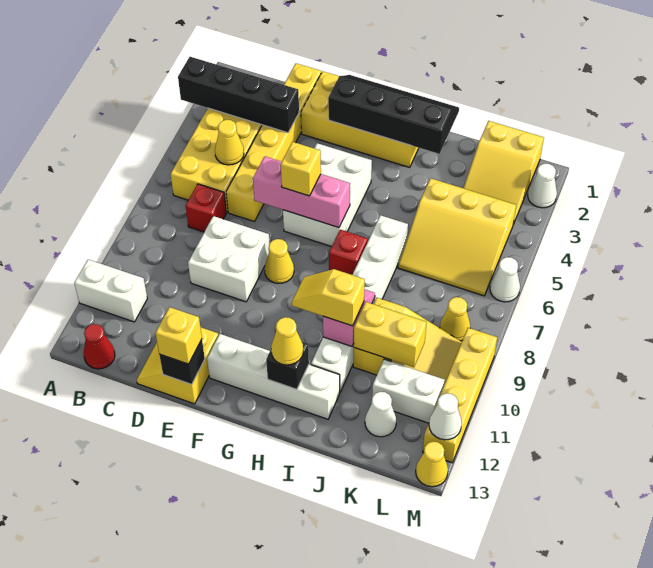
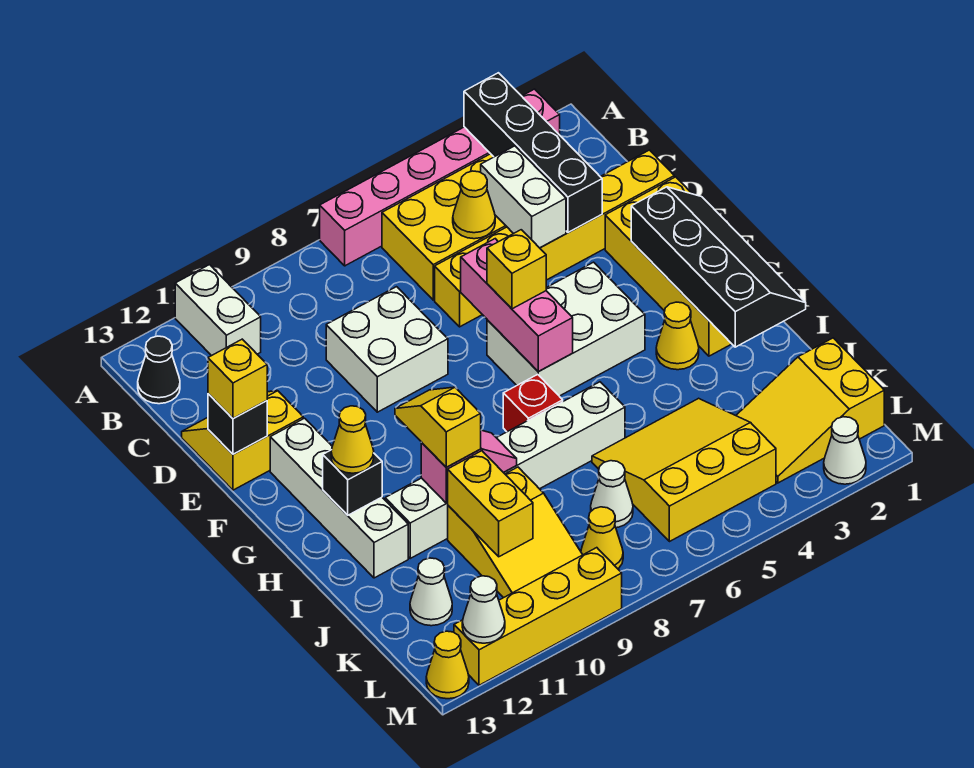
none -> pink brick A2:A7 level 1
red cone B13 level 1 -> black cone B13 level 1
red brick C7 level 1 -> none
yellow cone F8 level 1 -> yellow cone H3 level 1
yellow slope J4:L6 level 1 top 4 -> yellow slope J4:L6 level 1 top L
white brick K11:L11 level 1 -> white brick C4:D4 level 2
white cone M6 level 1 -> white cone K7 level 1

